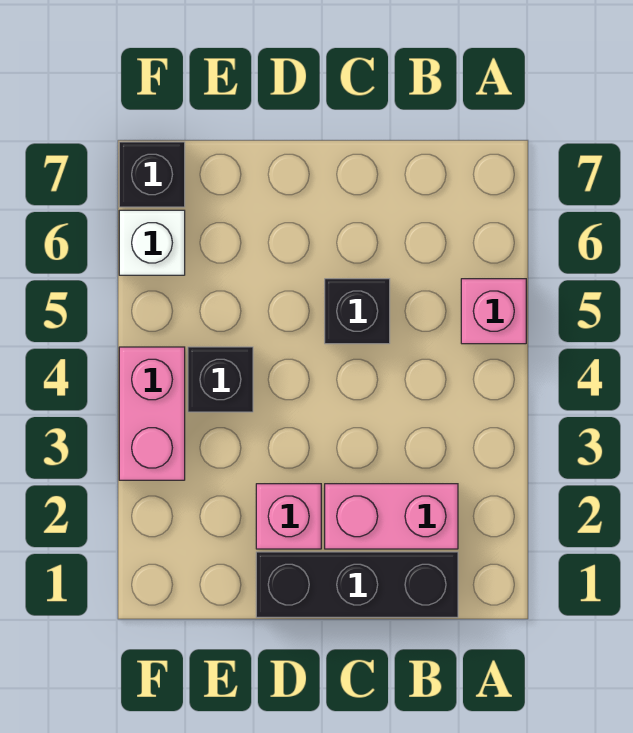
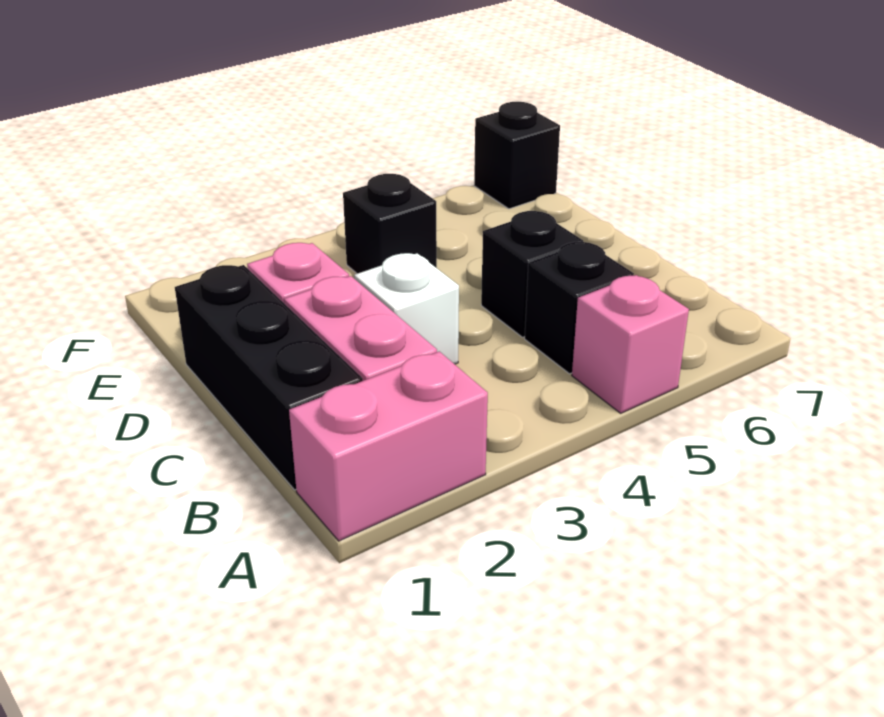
none -> black brick B5 level 1
pink brick F3:F4 level 1 -> pink brick A1:A2 level 1
white brick F6 level 1 -> white brick C3 level 1

